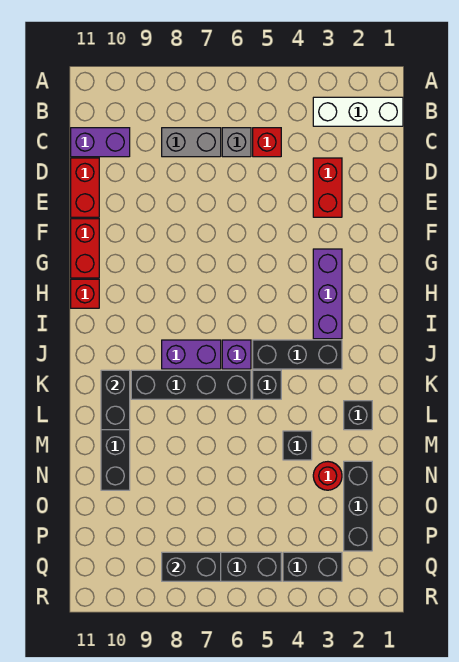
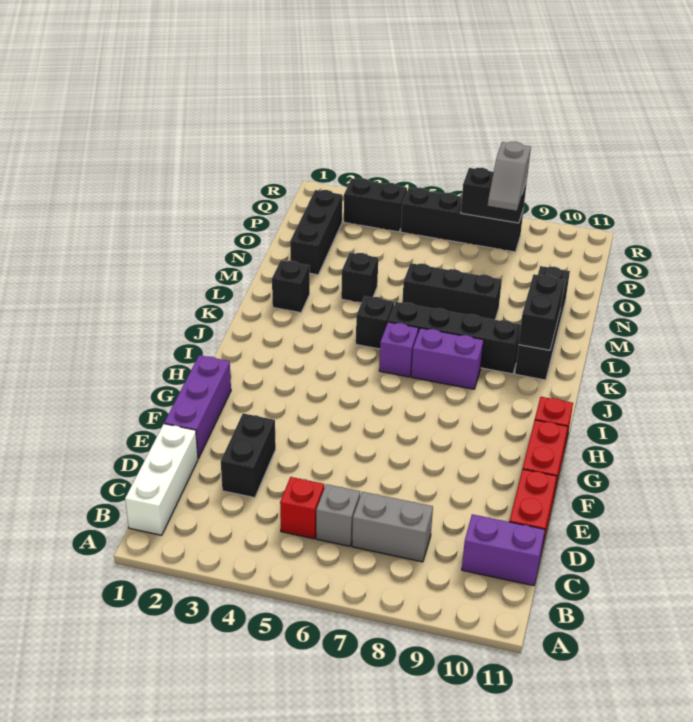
white brick B1:B3 level 1 -> white brick B1:D1 level 1
red brick D3:E3 level 1 -> black brick D3:E3 level 1
purple brick G3:I3 level 1 -> purple brick E1:G1 level 1
black brick J3:J5 level 1 -> black brick M6:M8 level 1
red round brick N3 level 1 -> none
none -> grey slope P8:Q8 level 3 top Q

